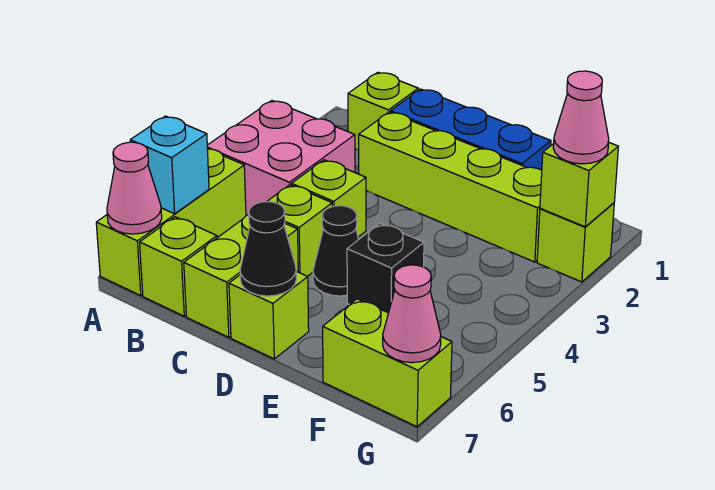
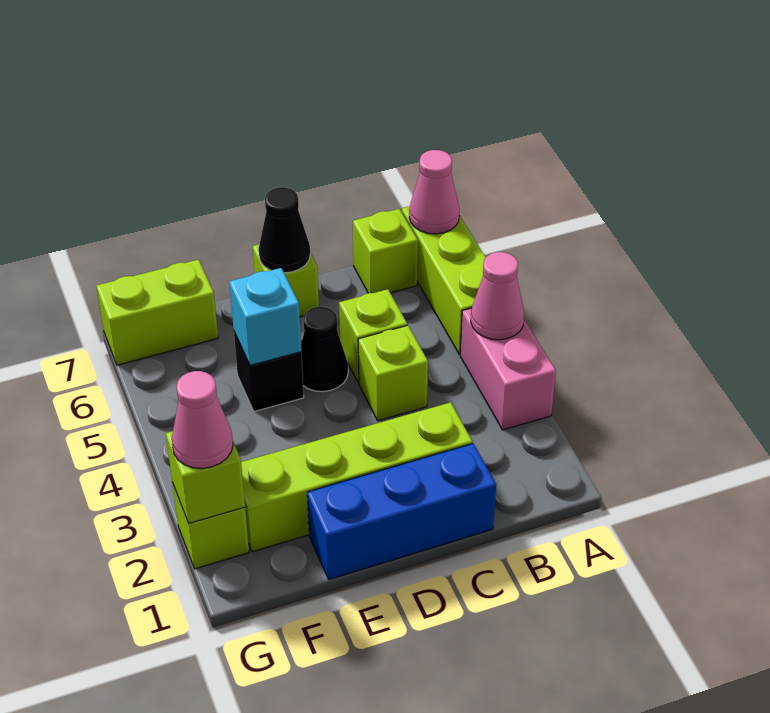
pink brick A3:B4 level 1 -> pink brick A3:A4 level 1
cyan brick A6 level 2 -> cyan brick E5 level 2
lime brick B1 level 1 -> none
lime brick C6:C7 level 1 -> none
pink cone G7 level 2 -> pink cone A4 level 2

